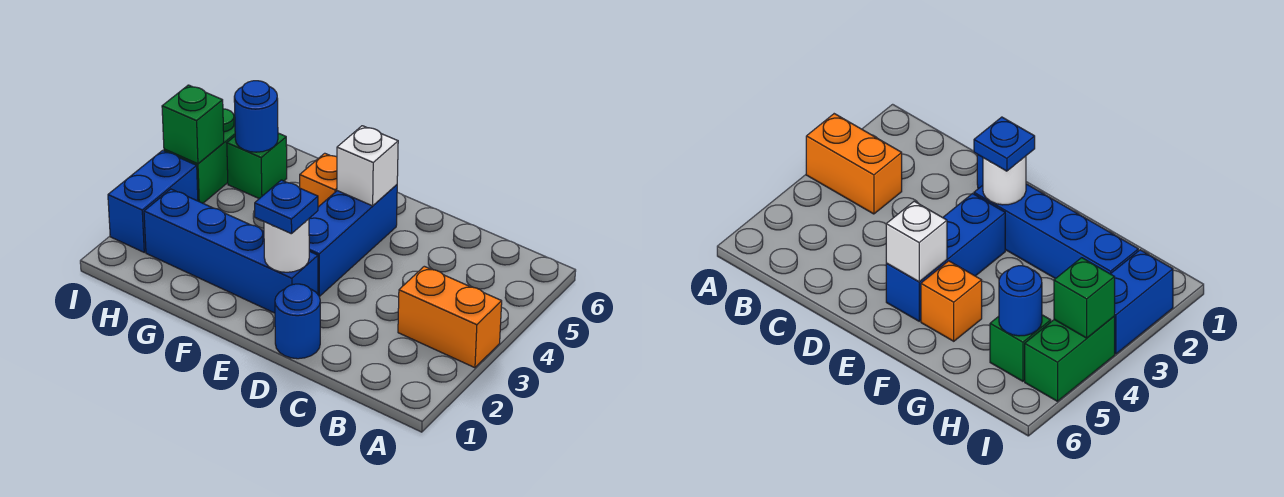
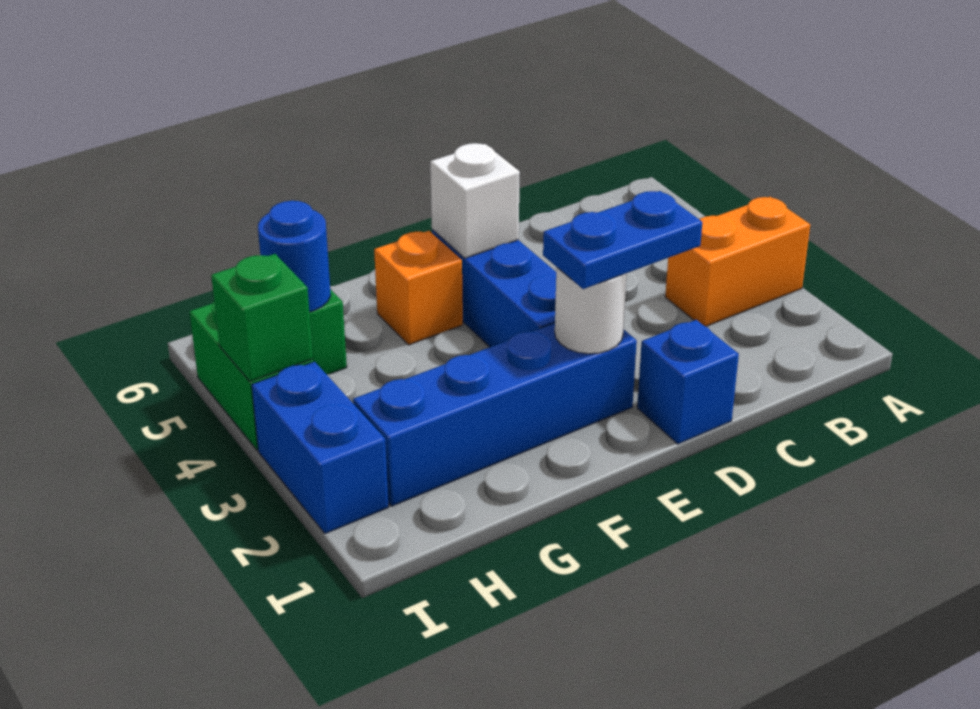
blue round brick D1 level 1 -> blue brick D1 level 1
blue plate E2 level 3 -> blue plate D2:E2 level 3

